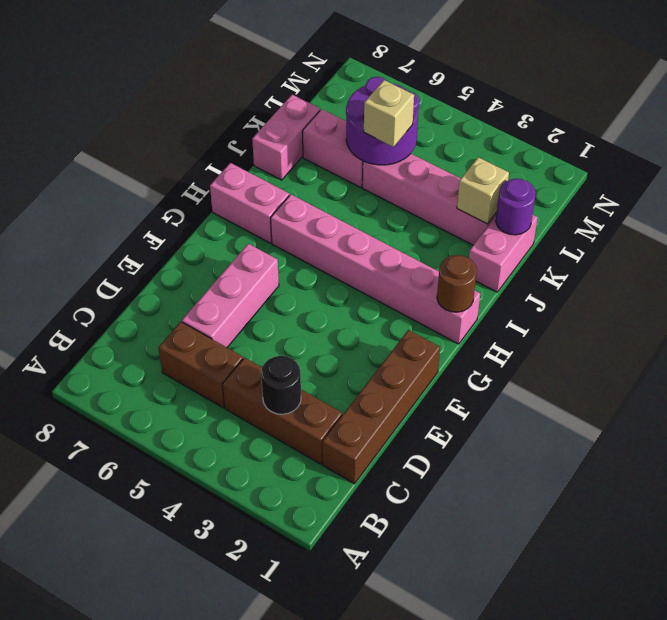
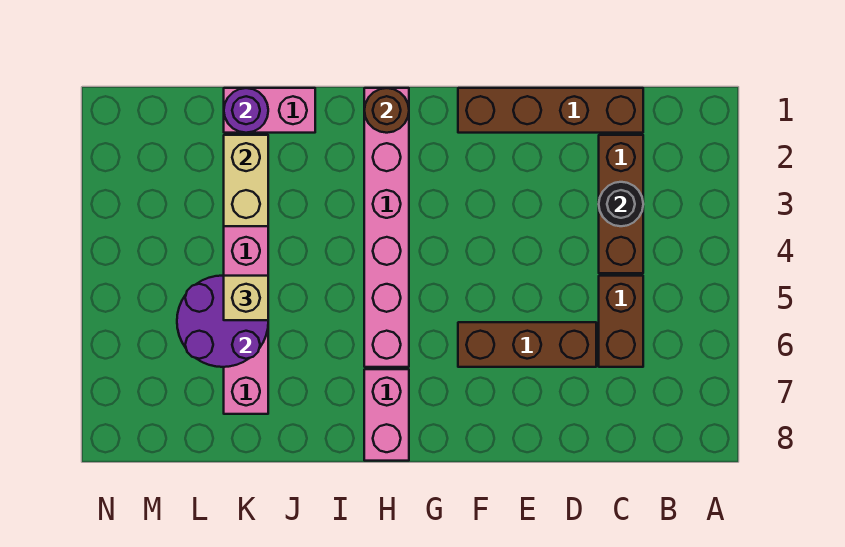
pink brick D6:F6 level 1 -> brown brick D6:F6 level 1
pink brick J8:K8 level 1 -> none
tan brick K2 level 2 -> tan brick K2:K3 level 2

